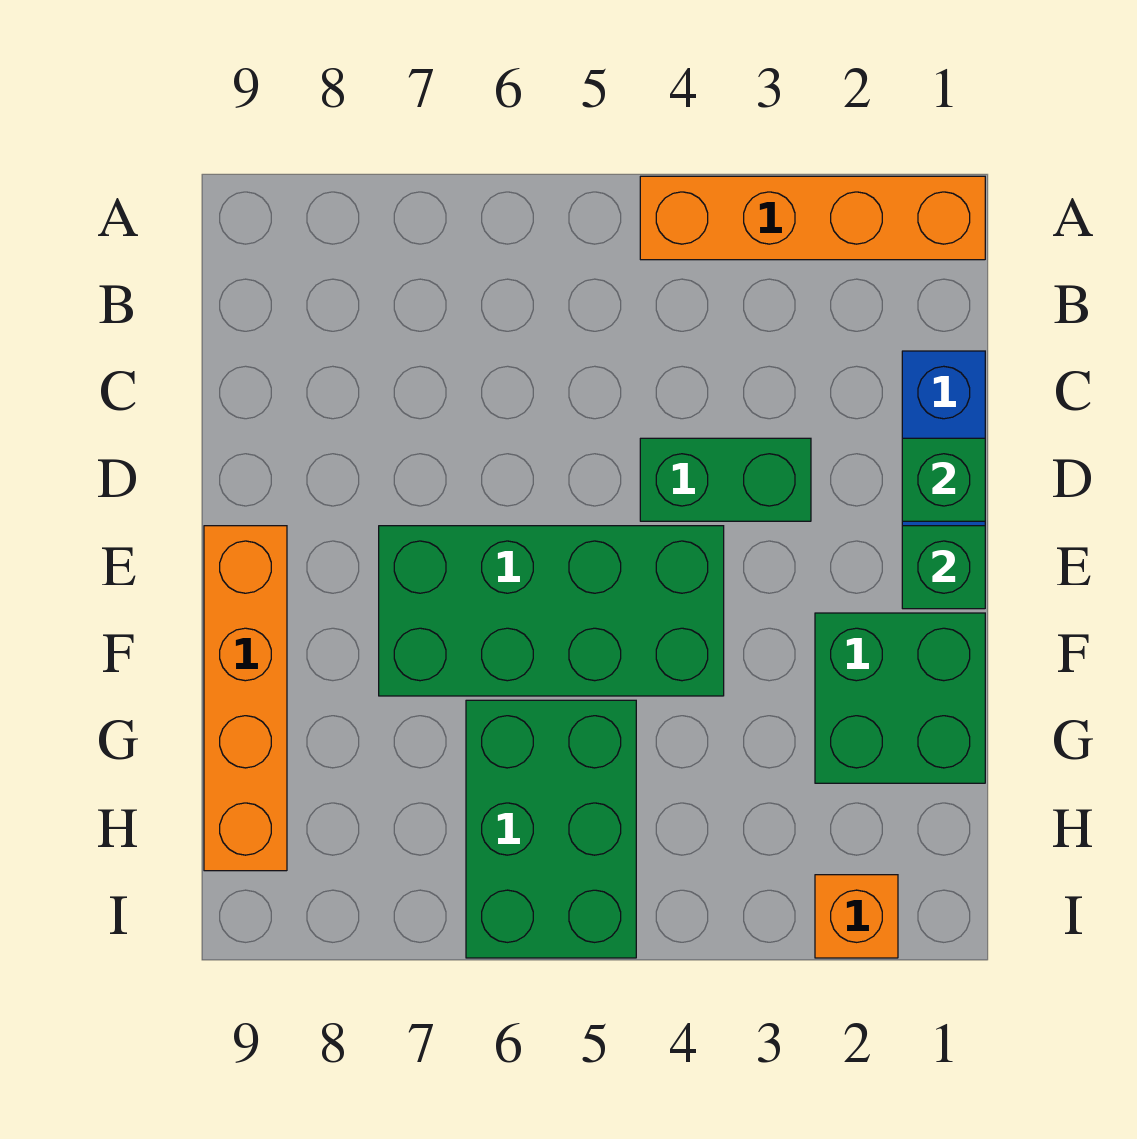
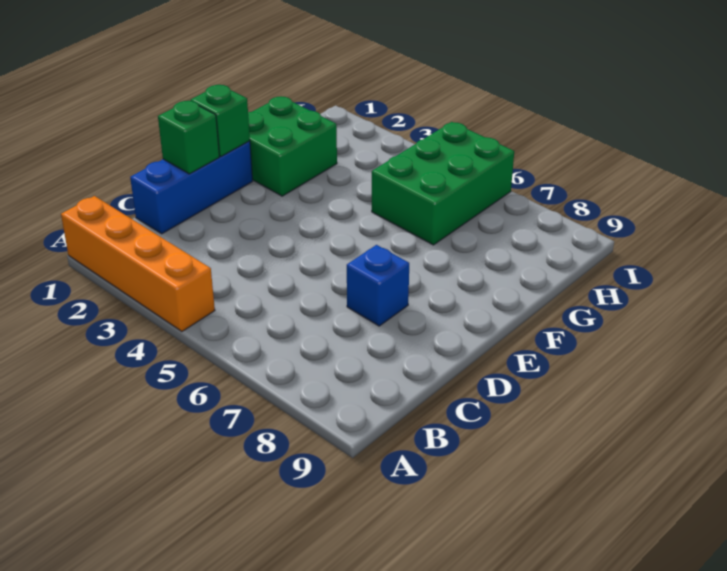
green brick D3:D4 level 1 -> none
none -> blue brick D7 level 1
green brick E4:F7 level 1 -> none
orange brick E9:H9 level 1 -> none
orange brick I2 level 1 -> none

